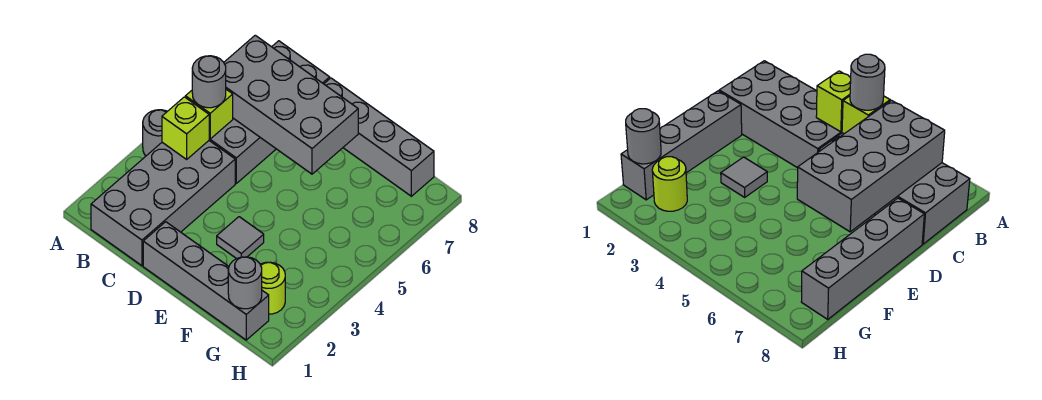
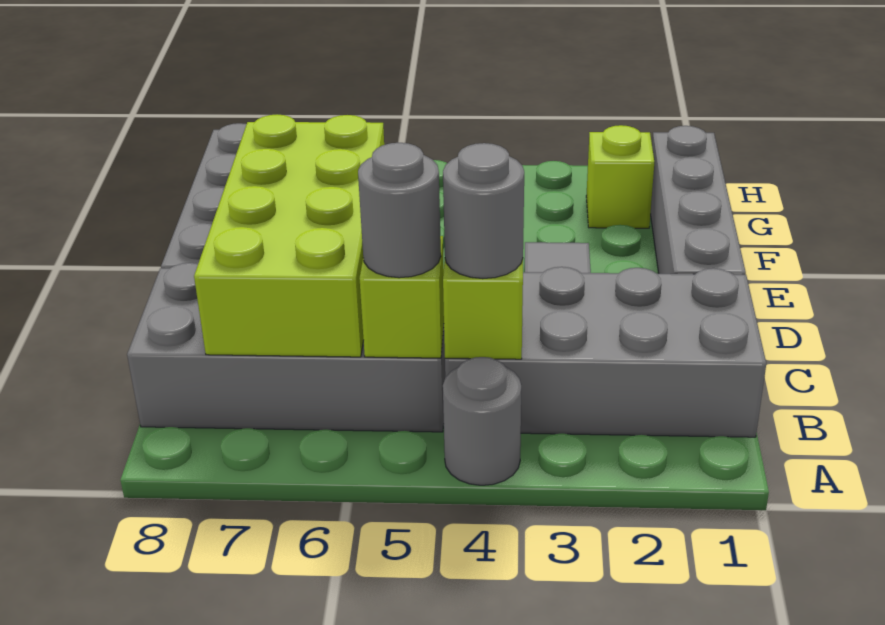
grey brick B6:E7 level 2 -> lime brick B6:E7 level 2
grey round brick G1 level 2 -> grey round brick B4 level 3
lime round brick G2 level 1 -> lime brick G2 level 1

